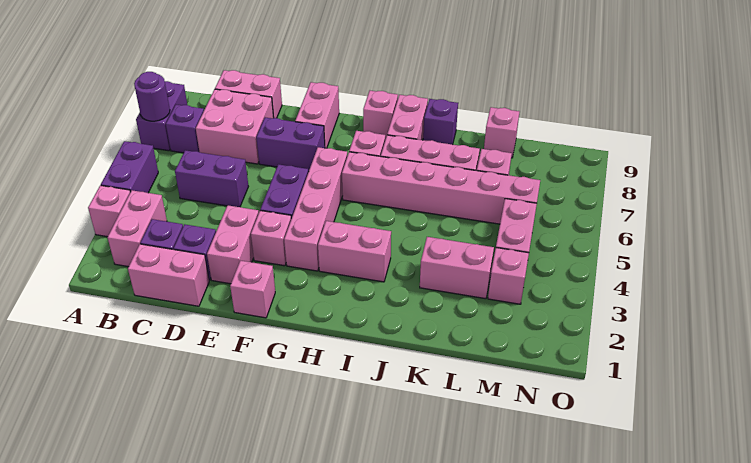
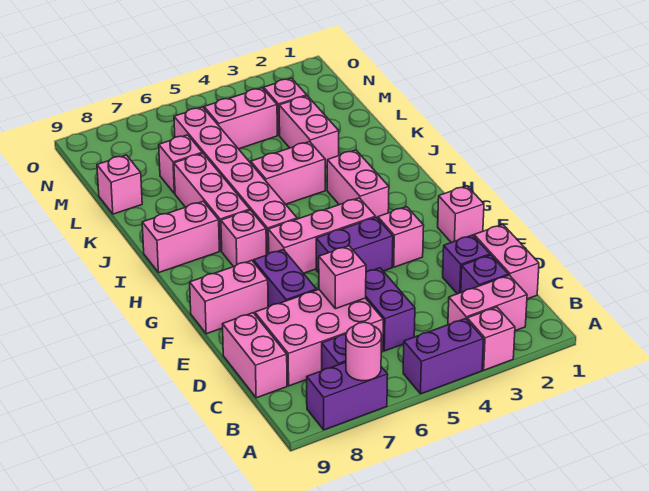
purple round brick A7 level 2 -> pink round brick A7 level 2
pink brick C7:D8 level 1 -> pink brick C6:D8 level 1
pink brick E2:E3 level 1 -> pink brick J4:J5 level 1
pink brick G3:G6 level 1 -> pink brick G4:G6 level 1
pink brick H9 level 1 -> pink brick D6 level 2
purple brick J9 level 1 -> none

